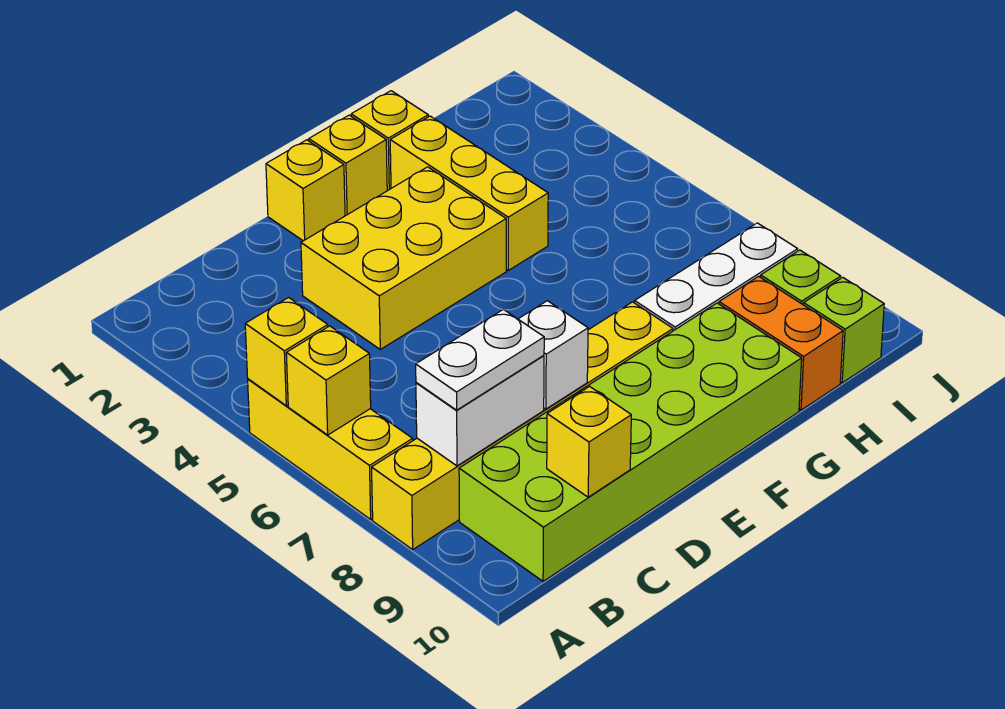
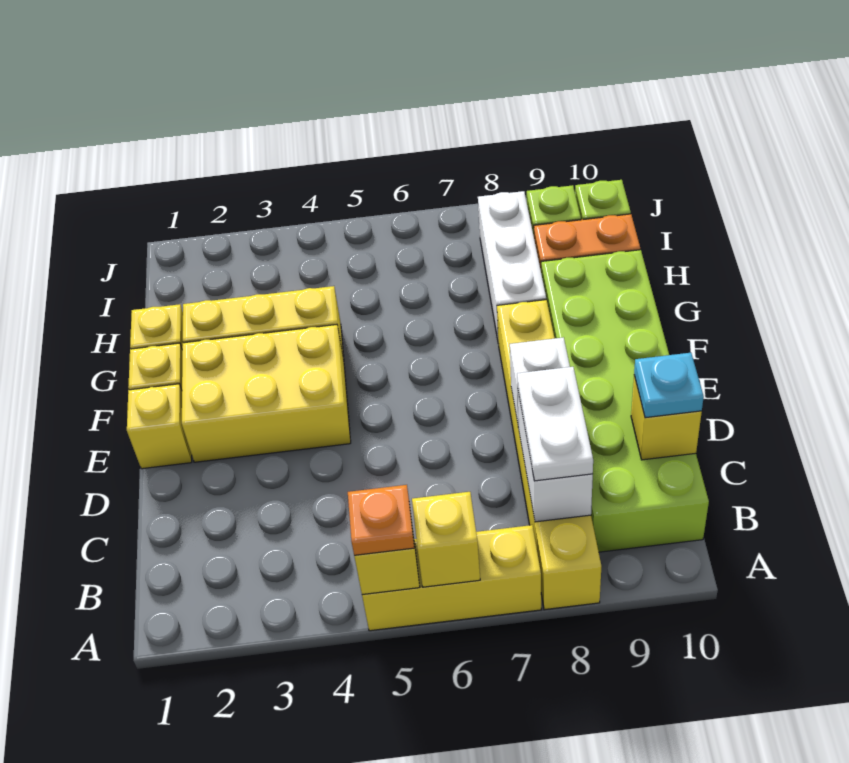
none -> orange plate A5 level 3
none -> cyan plate C10 level 3
yellow brick D3:F4 level 1 -> yellow brick E2:F4 level 1

